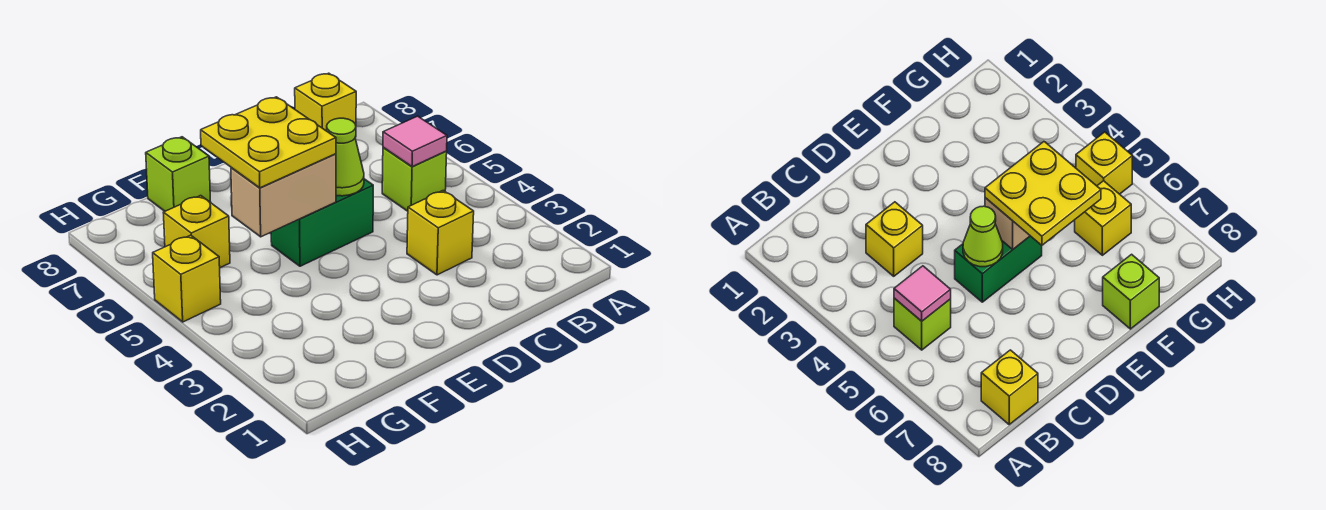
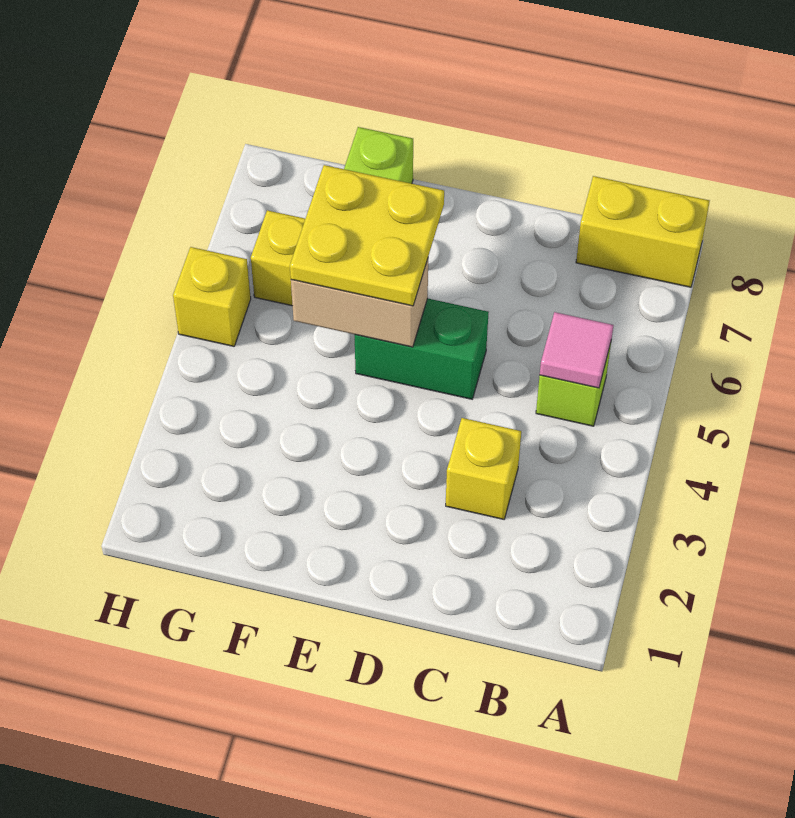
yellow brick B8 level 1 -> yellow brick A8:B8 level 1
lime cone D5 level 2 -> none

